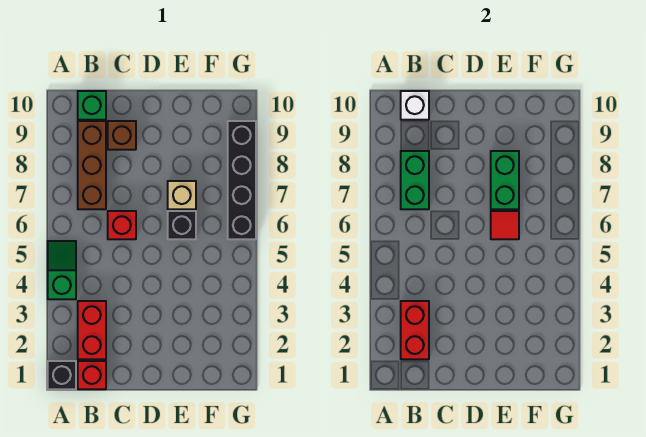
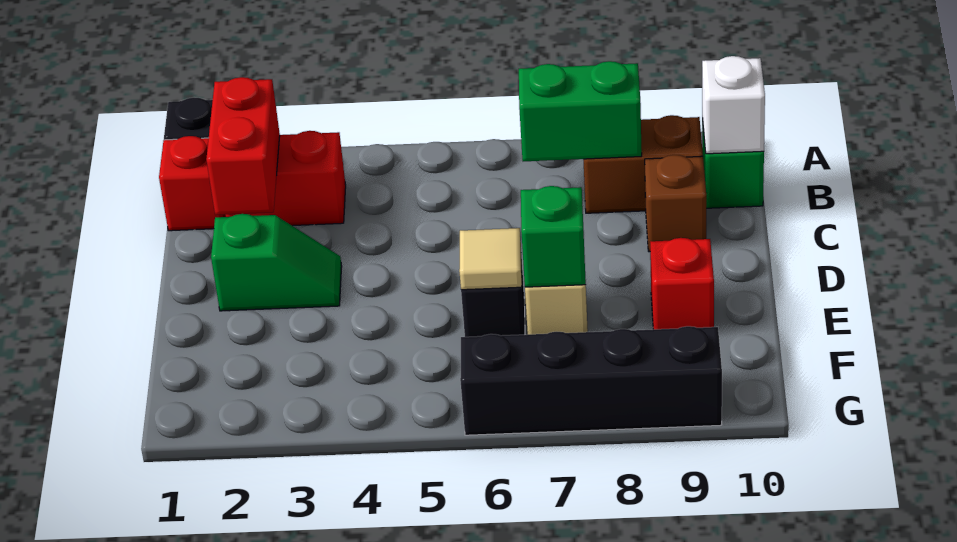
green slope A4:A5 level 1 top 4 -> green slope D2:D3 level 1 top 2
red brick B2:B3 level 2 -> red brick B2:C2 level 2
brown brick B7:B9 level 1 -> brown brick B8:B9 level 1
red brick C6 level 1 -> red brick E9 level 1
red tile E6 level 2 -> tan tile E6 level 2
green brick E7:E8 level 2 -> green brick E7 level 2

